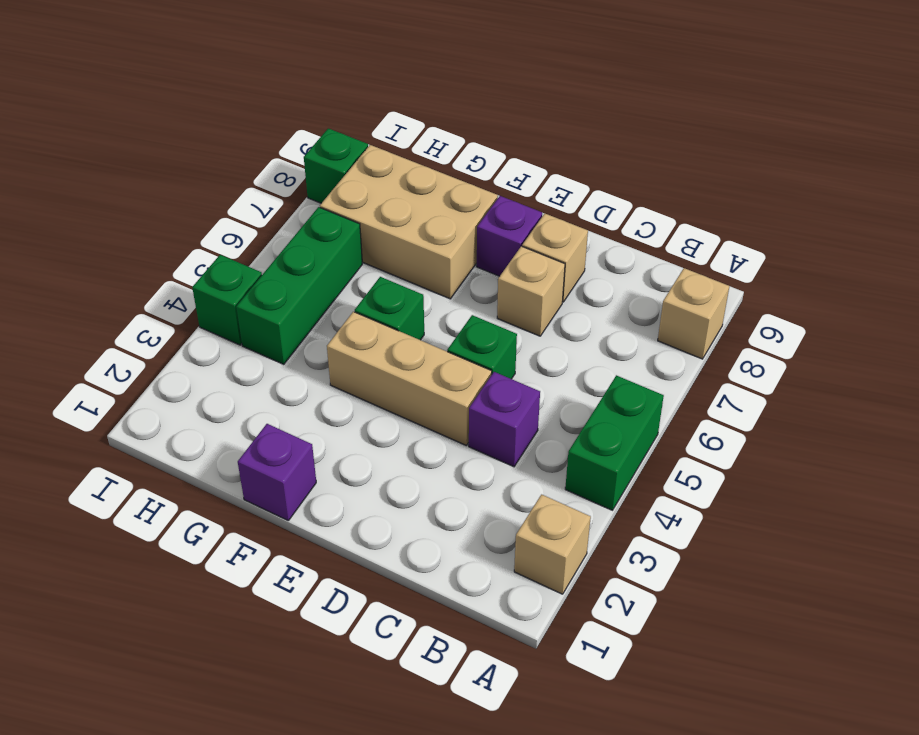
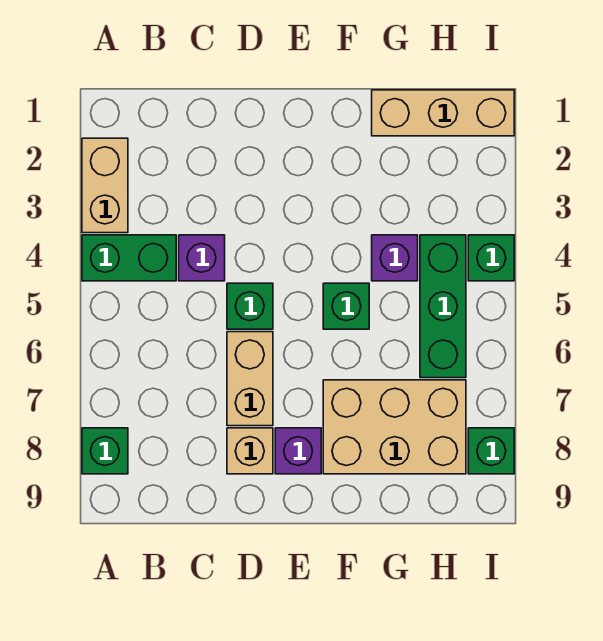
tan brick A2 level 1 -> tan brick A2:A3 level 1
green brick A4:A5 level 1 -> green brick A4:B4 level 1
tan brick A8 level 1 -> green brick A8 level 1
tan brick D4:F4 level 1 -> tan brick G1:I1 level 1
tan brick D7 level 1 -> tan brick D6:D7 level 1
purple brick F1 level 1 -> purple brick G4 level 1

